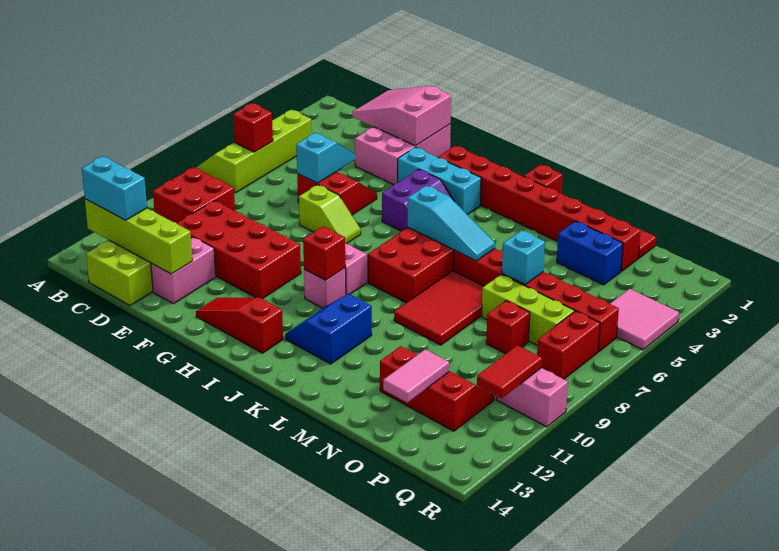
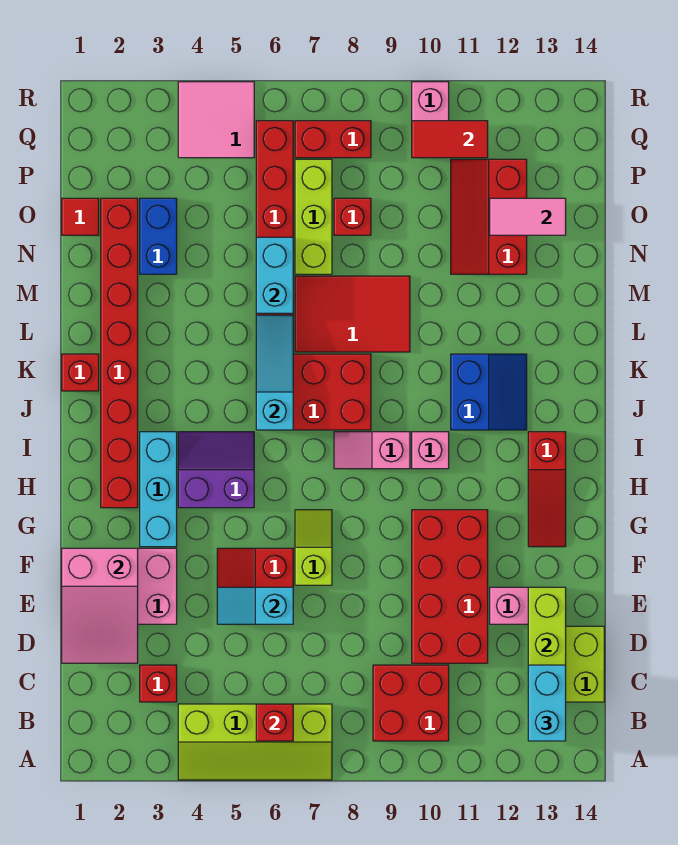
red brick I10 level 2 -> red brick C3 level 1
blue slope J11:K12 level 1 top K -> blue slope J11:K12 level 1 top 11
cyan brick N6 level 2 -> cyan brick M6:N6 level 2

